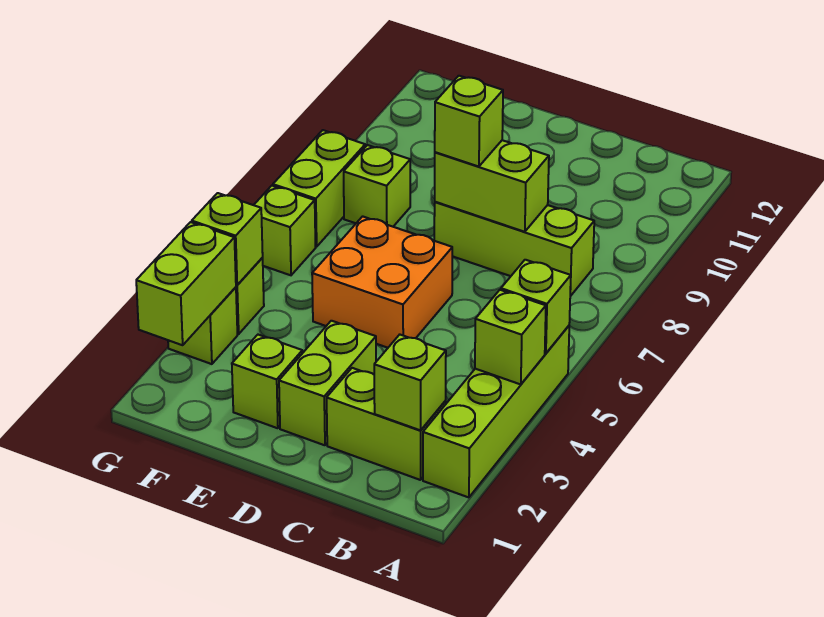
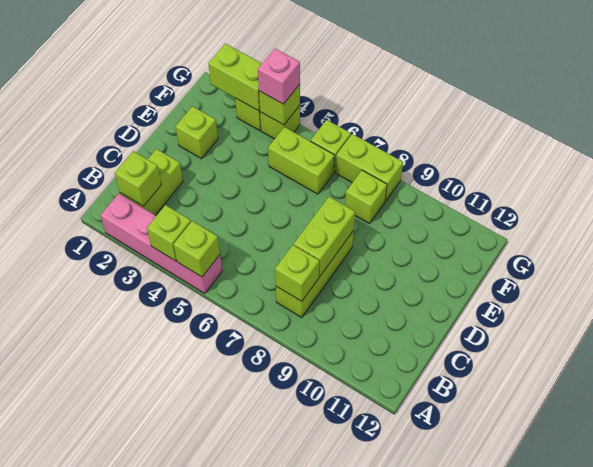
lime brick A2:A5 level 1 -> pink brick A2:A5 level 1
lime brick D2:D3 level 1 -> lime brick F5:F6 level 1
orange brick D5:E6 level 1 -> none
lime brick D8 level 3 -> lime brick B8 level 2
none -> pink brick G4 level 3

